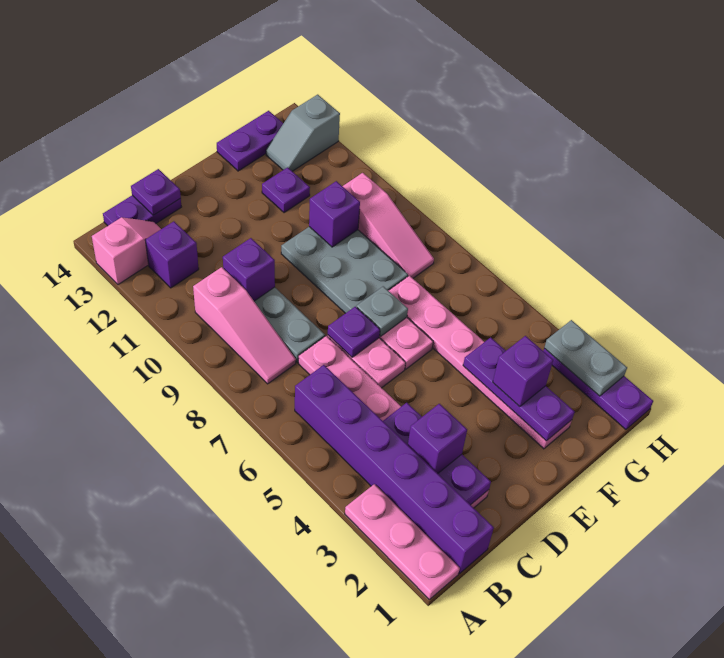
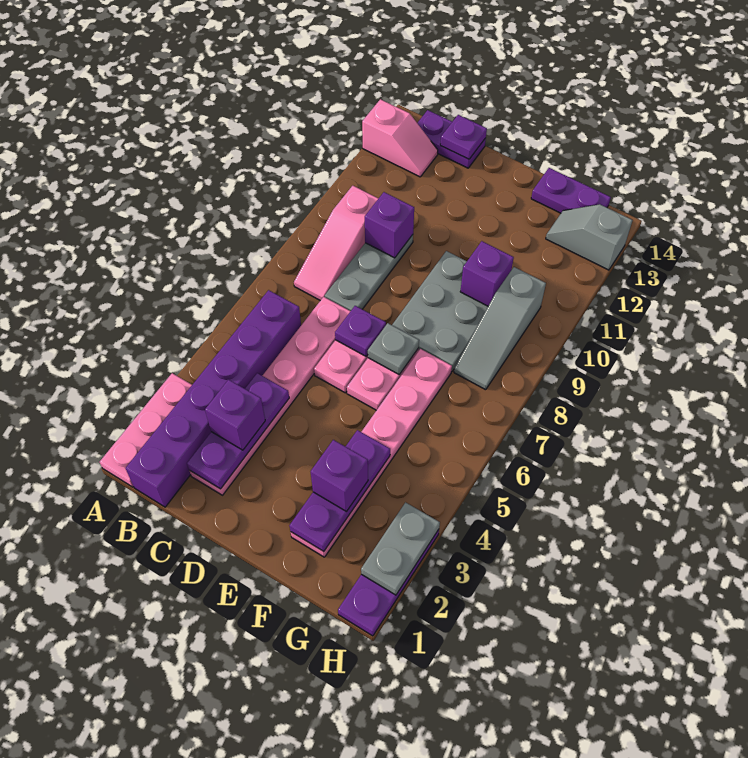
purple brick B12 level 1 -> none
purple plate F12 level 1 -> none
pink slope G8:G10 level 1 top 10 -> grey slope G8:G10 level 1 top 10

